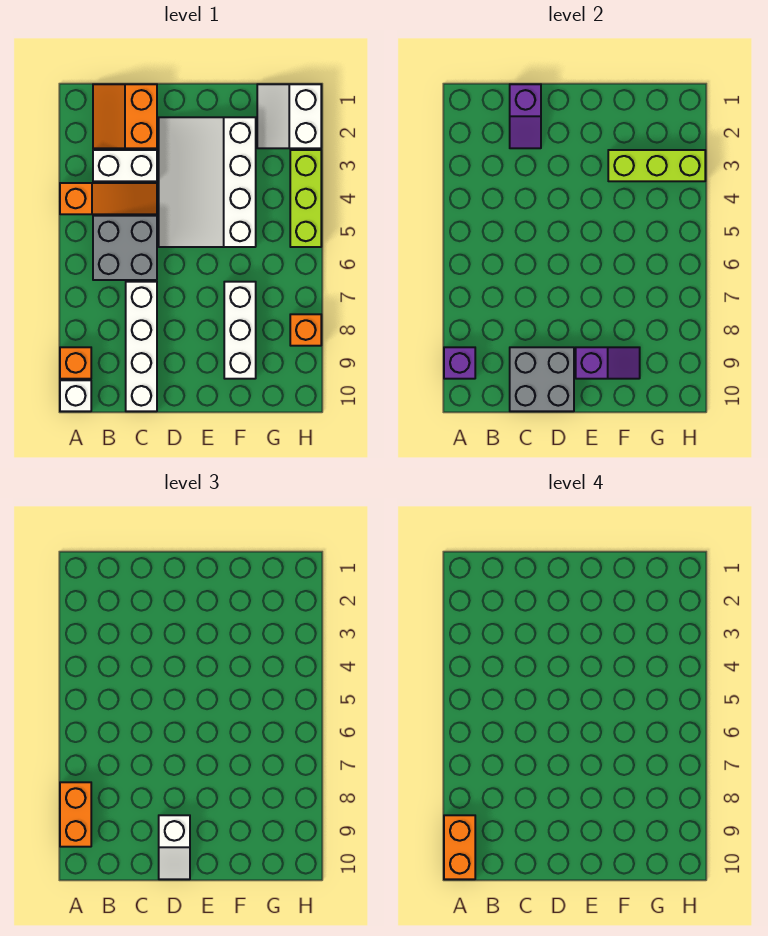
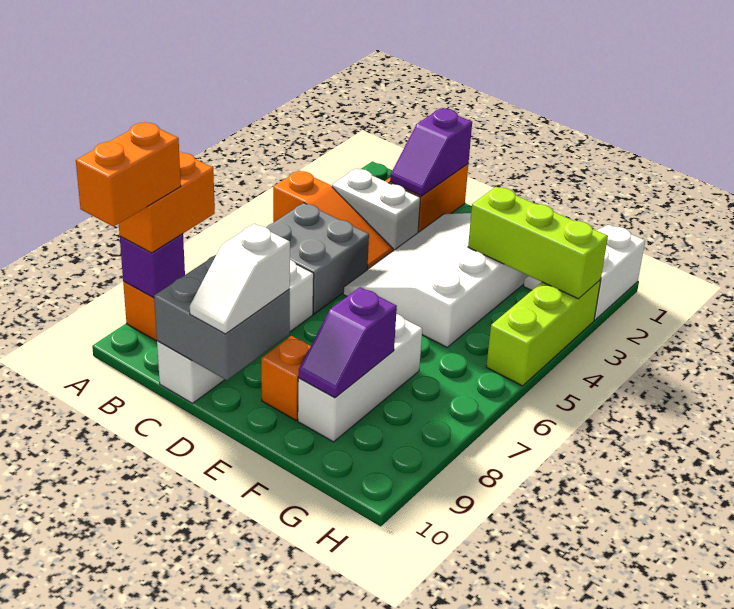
white brick A10 level 1 -> none
purple slope E9:F9 level 2 top E -> purple slope F8:F9 level 2 top 8
orange brick H8 level 1 -> orange brick E9 level 1

